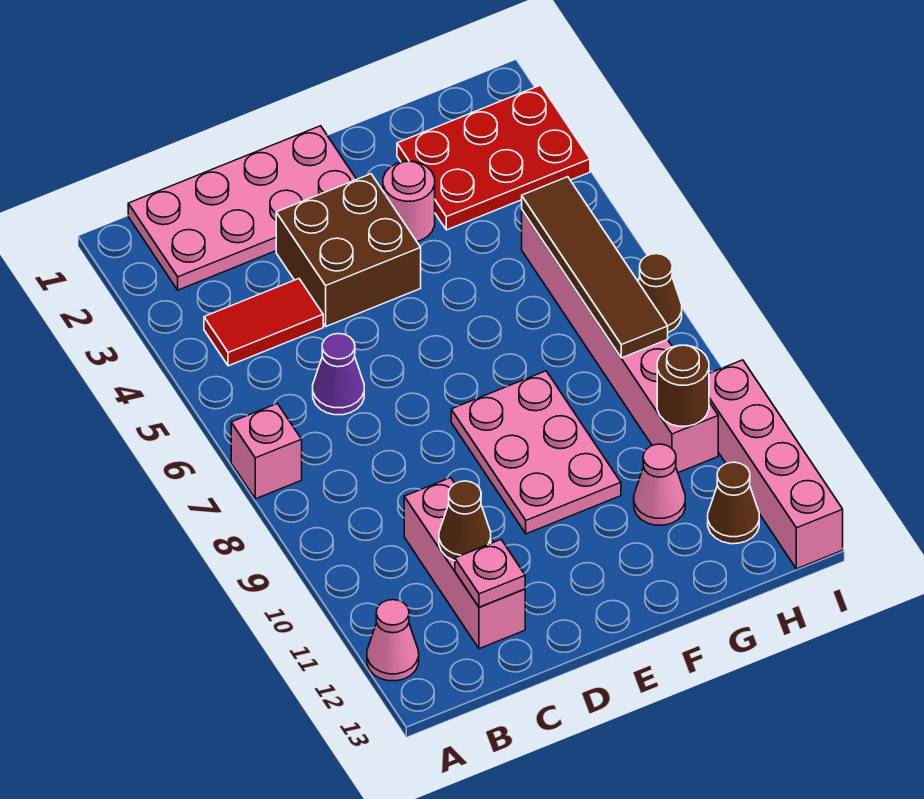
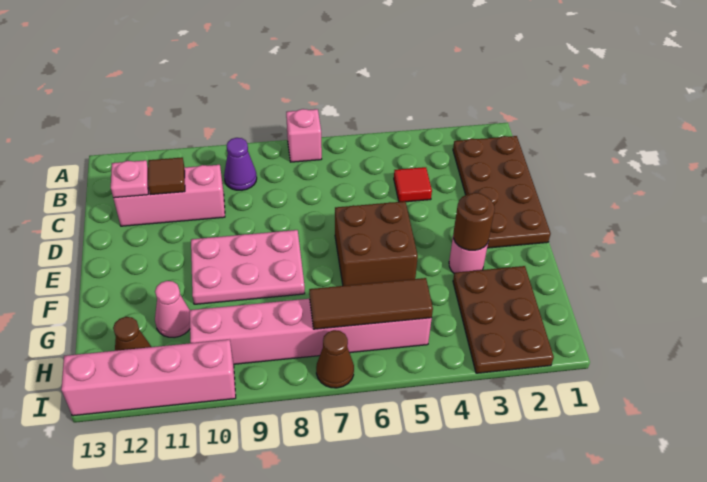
pink cone A12 level 1 -> none
pink plate B1:E2 level 1 -> brown plate B1:E2 level 1
red tile B4:C4 level 1 -> red tile C4 level 1
purple cone C6 level 1 -> purple cone B9 level 1
brown cone C11 level 2 -> brown tile C11 level 2
brown brick D3:E4 level 1 -> brown brick E5:F6 level 1
red plate G2:I3 level 1 -> brown plate G2:I3 level 1
brown tile H5:H8 level 2 -> brown tile H5:H7 level 2
brown round brick H10 level 2 -> brown round brick F3 level 2

